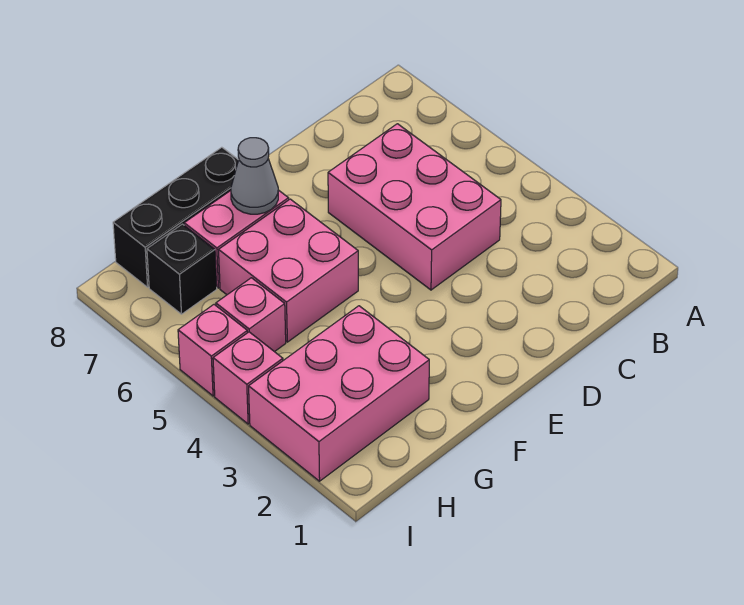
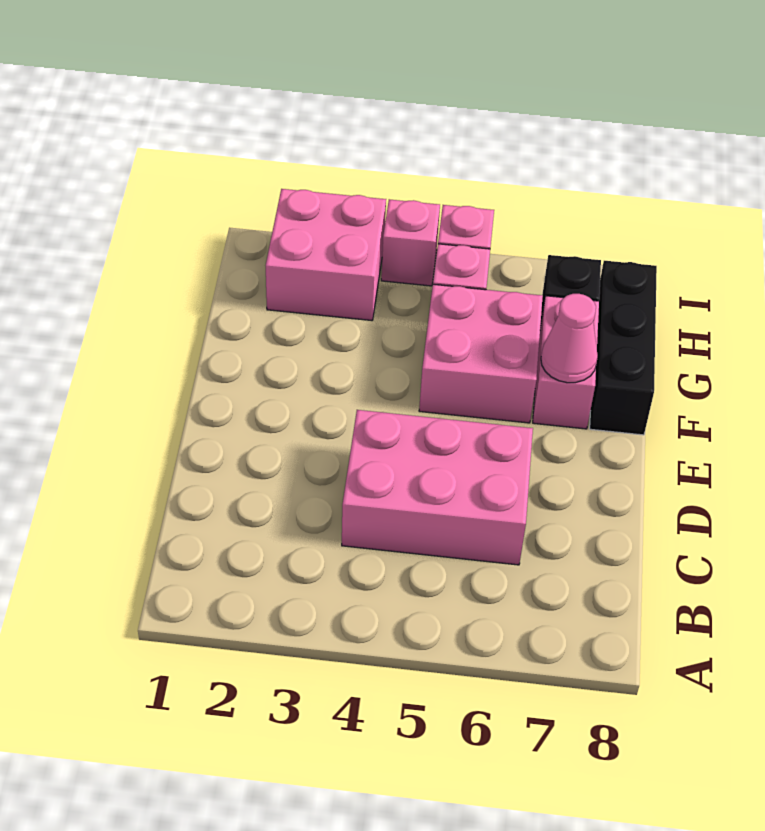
grey cone F7 level 2 -> pink cone F7 level 2
pink brick G2:I3 level 1 -> pink brick H2:I3 level 1

